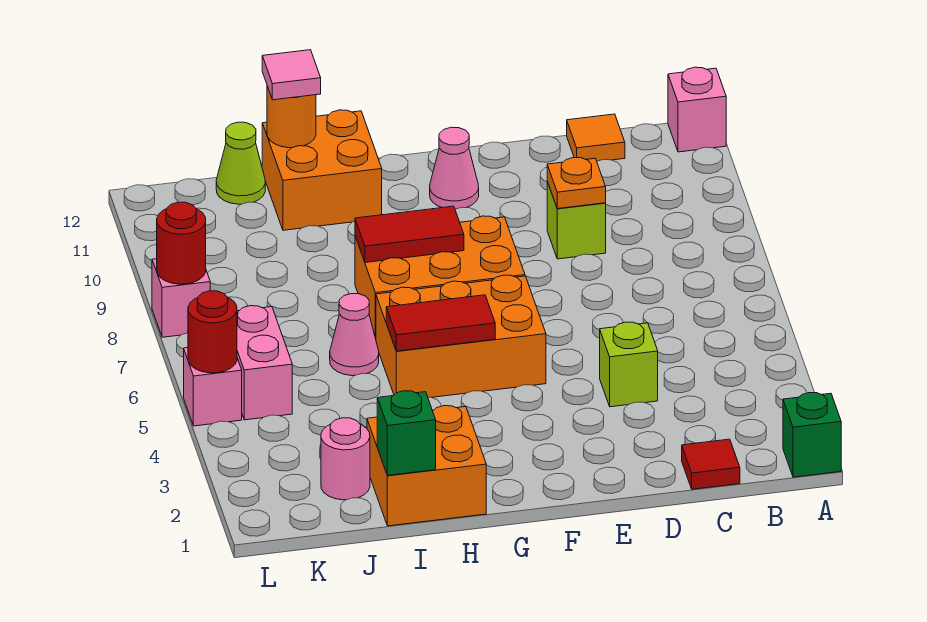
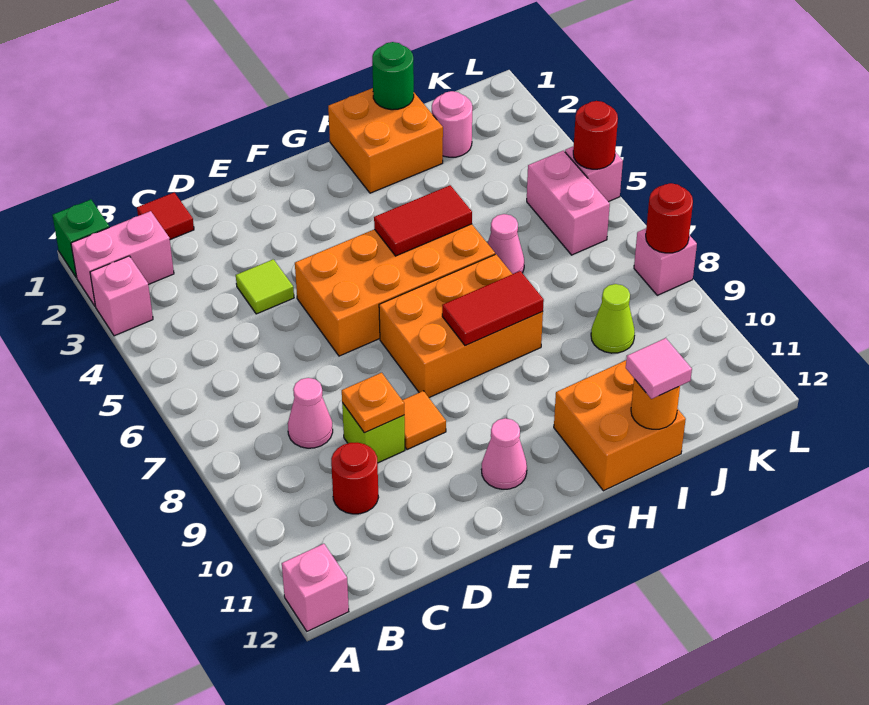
none -> pink brick A2:B2 level 1
none -> pink brick A3 level 1
none -> pink cone C8 level 1
none -> red round brick C10 level 1
orange tile C12 level 1 -> orange tile E9 level 1
lime brick D4 level 1 -> lime tile D4 level 1
orange brick F5:H6 level 1 -> orange brick E5:H6 level 1
green brick I1 level 2 -> green round brick I1 level 2
lime cone J12 level 1 -> lime cone J9 level 1

